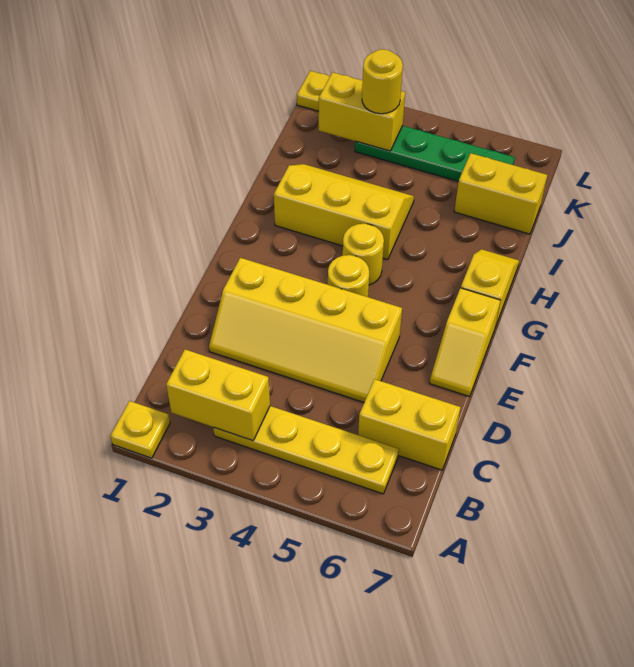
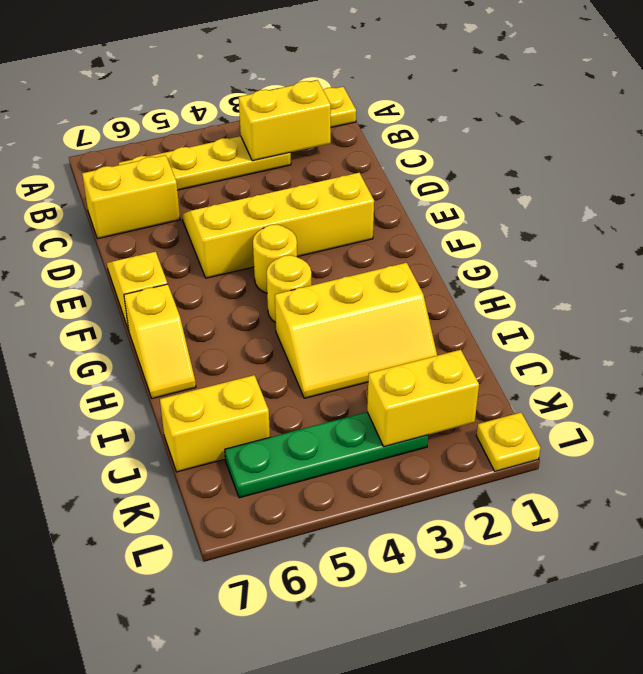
yellow round brick K3 level 3 -> none

